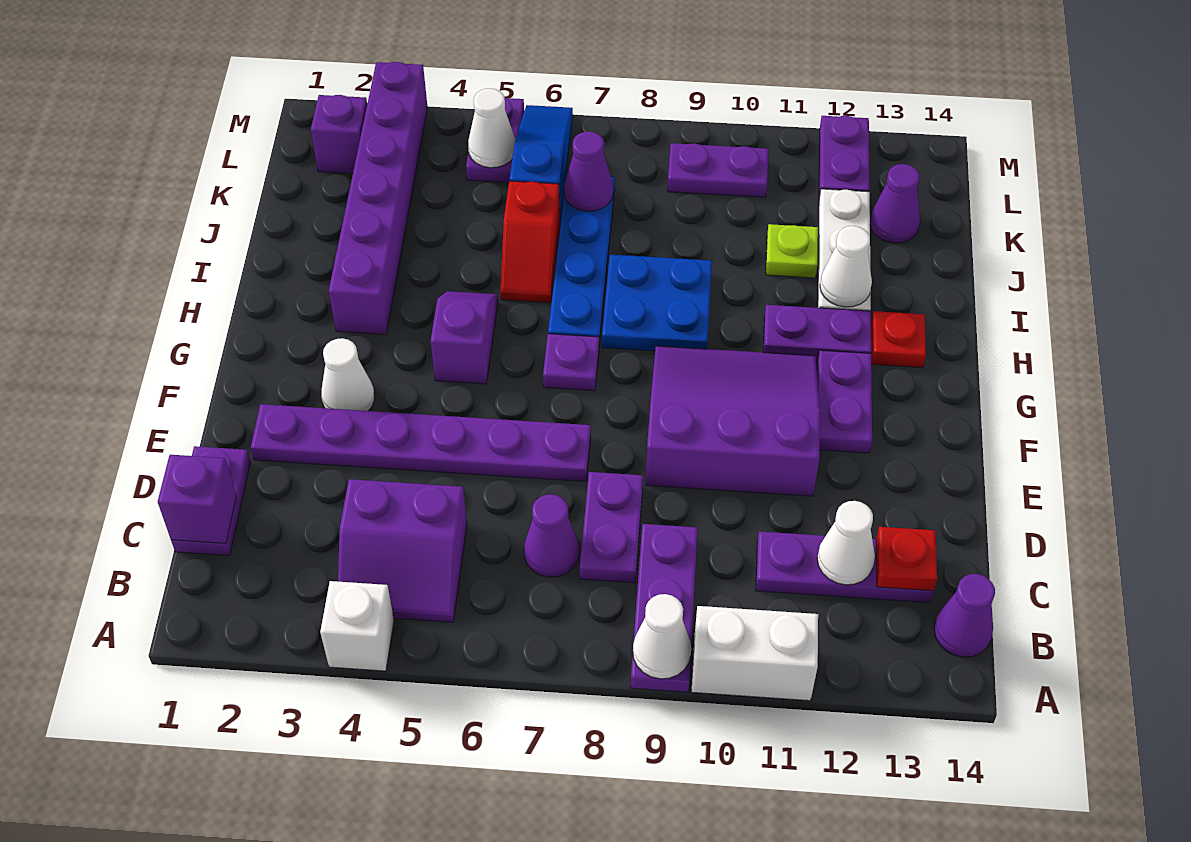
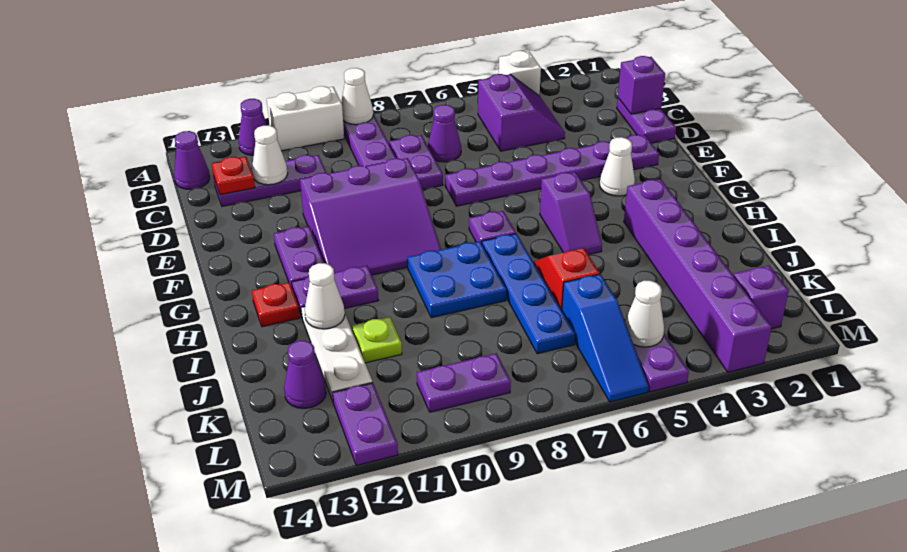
purple slope B4:C5 level 1 top C -> purple slope B4:C5 level 1 top 5
purple cone K7 level 2 -> purple cone A12 level 1

